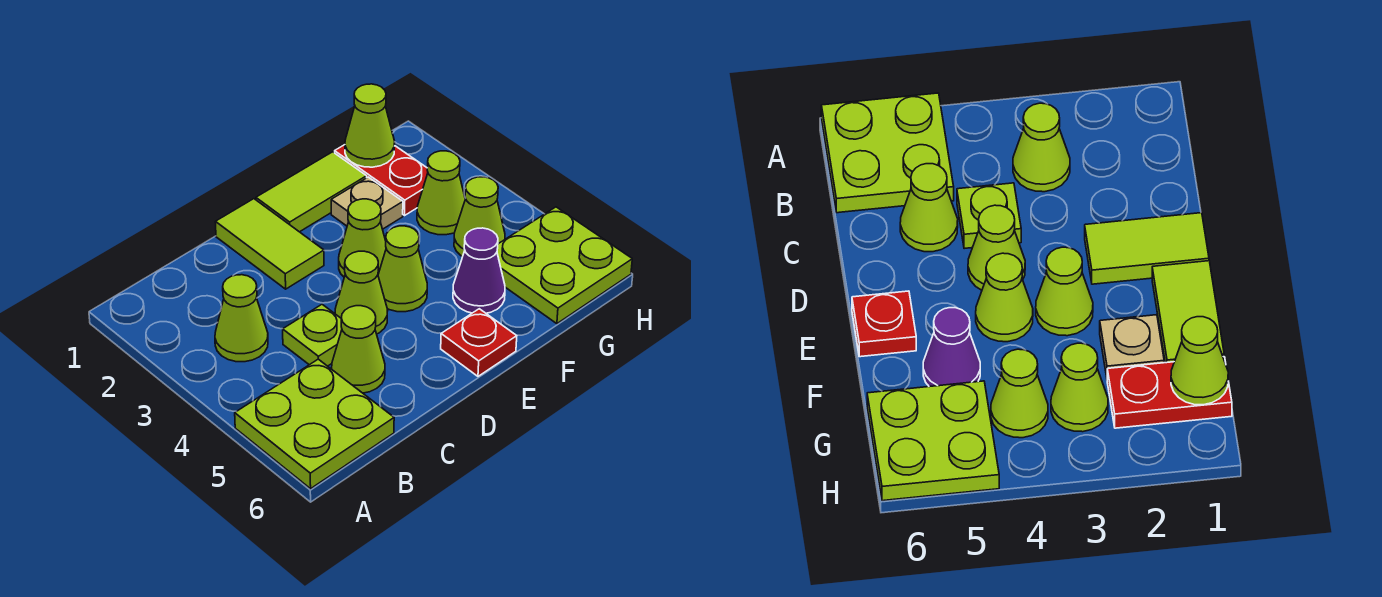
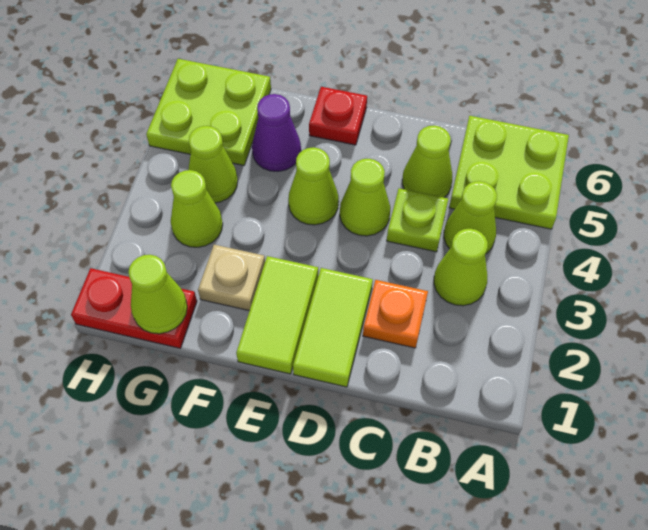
none -> orange plate C2 level 1
lime tile E1:F1 level 1 -> lime tile E1:E2 level 1
lime cone E3 level 1 -> lime cone B4 level 1
red plate G1:G2 level 1 -> red plate G1:H1 level 1

